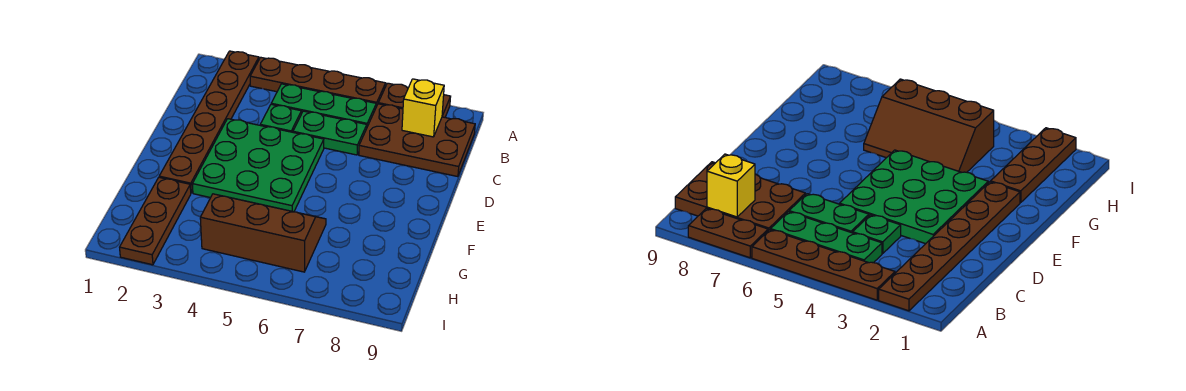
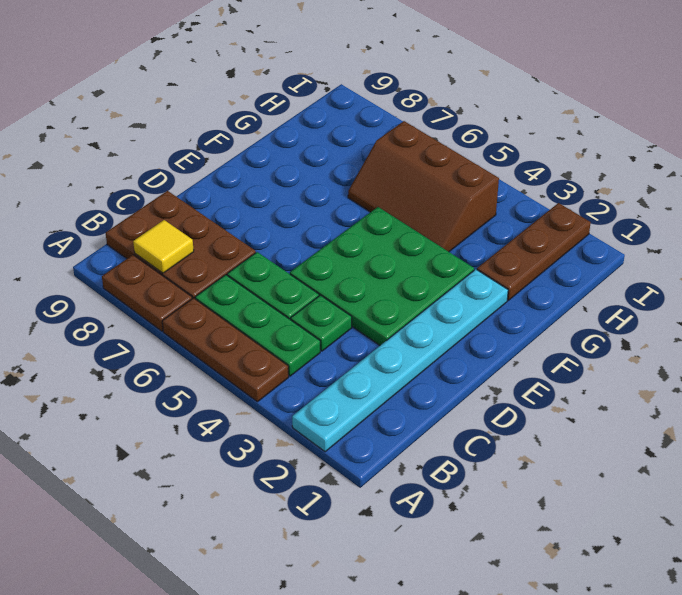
brown plate A2:F2 level 1 -> cyan plate A2:F2 level 1
brown plate A3:A6 level 1 -> brown plate A4:A6 level 1
yellow brick B8 level 2 -> yellow tile B8 level 2

